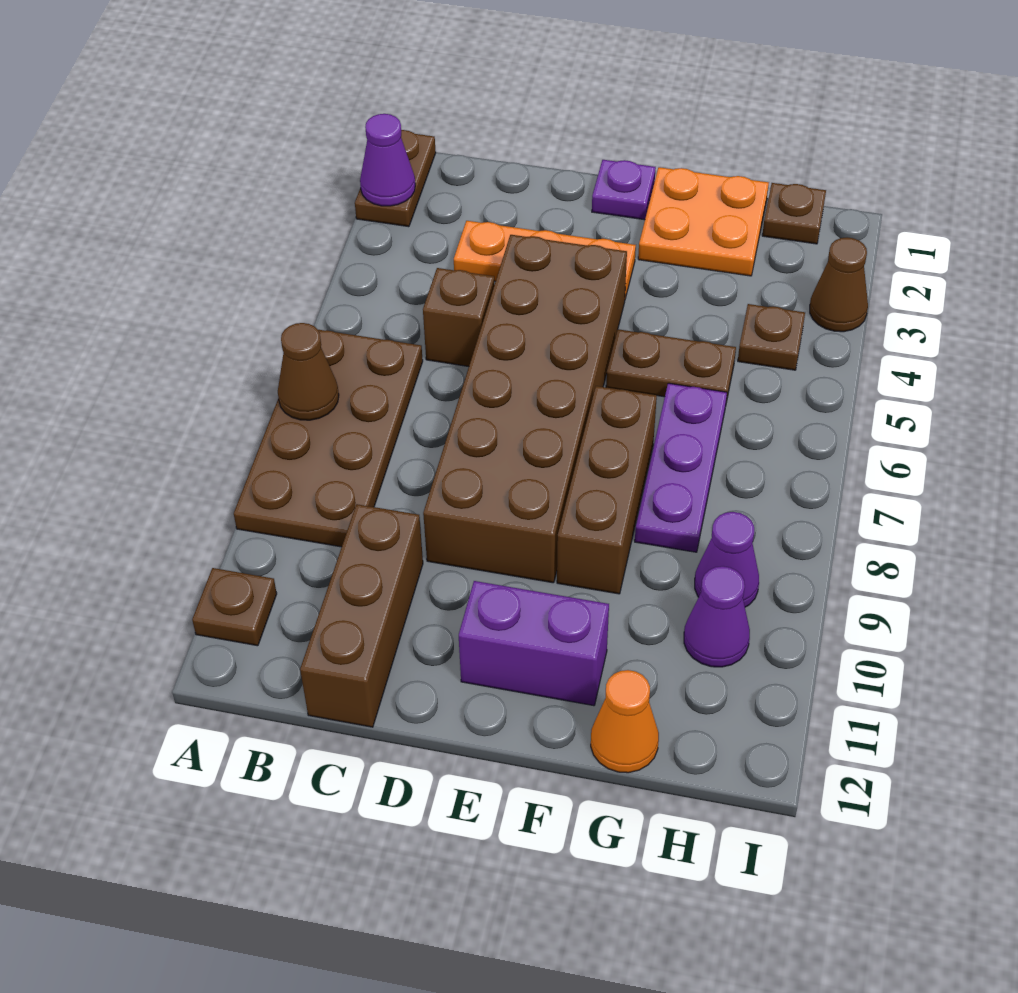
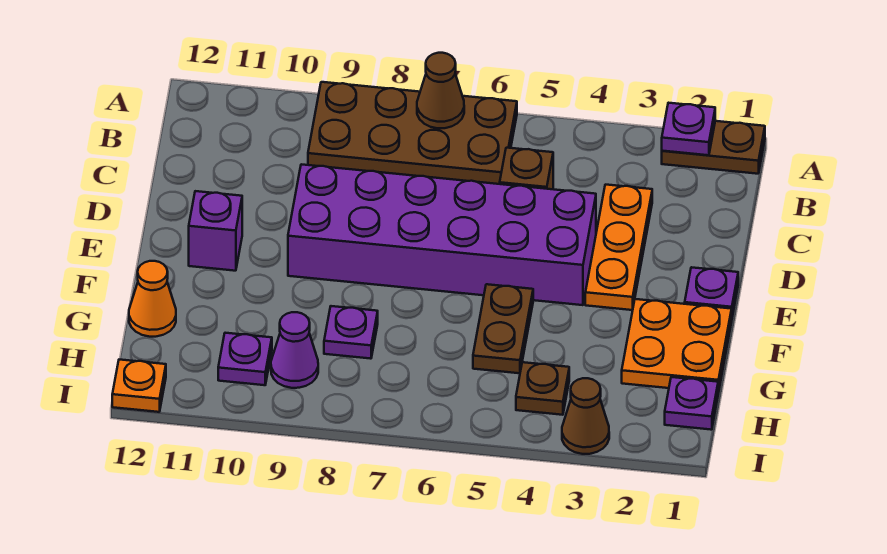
purple cone A2 level 2 -> purple plate A2 level 2
brown plate A11 level 1 -> none
brown brick C10:C12 level 1 -> none
brown brick D4:E9 level 1 -> purple brick D4:E9 level 1
purple brick E11:F11 level 1 -> purple brick E11 level 1
brown brick F7:F9 level 1 -> none
purple plate G6:G8 level 1 -> purple plate G8 level 1
brown plate H1 level 1 -> purple plate H1 level 1
purple cone H10 level 1 -> purple plate H10 level 1
none -> orange plate I12 level 1

